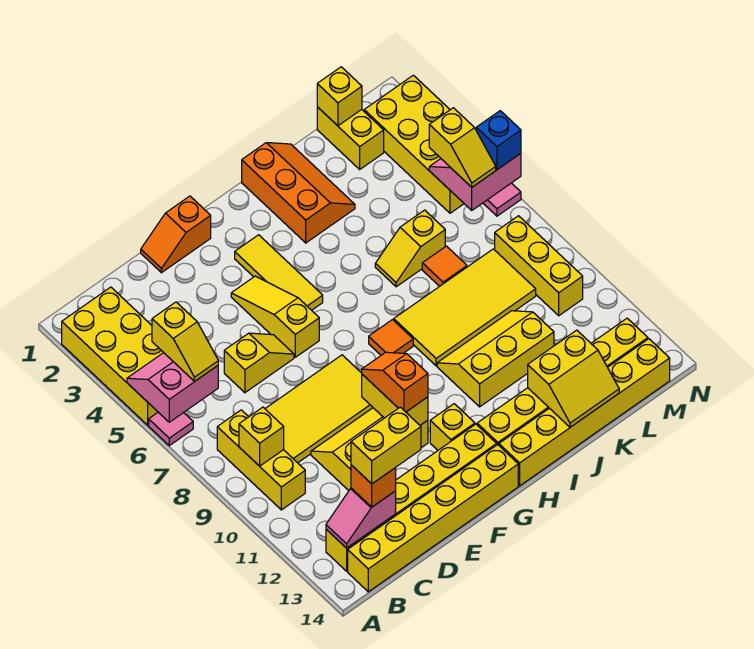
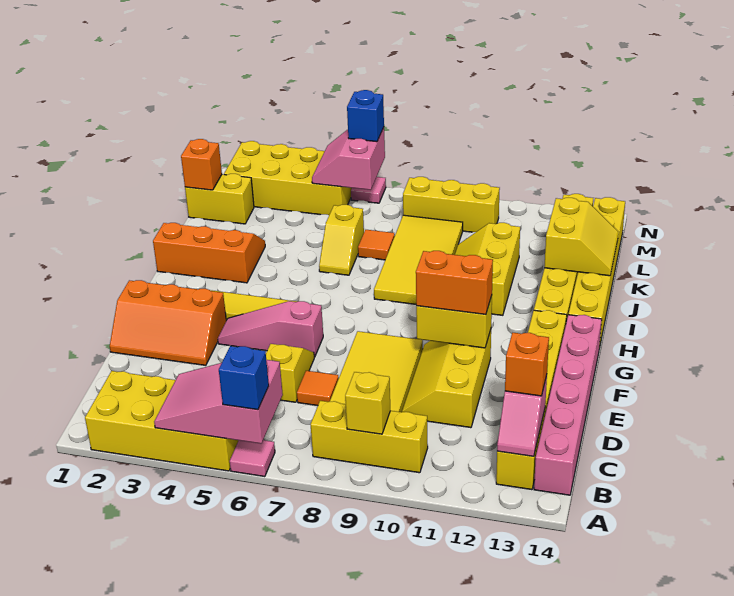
pink slope A5:B6 level 2 top 6 -> pink slope A4:B6 level 2 top 6
none -> blue brick A6 level 3
yellow slope B5:B6 level 3 top 5 -> none
yellow brick B14:G14 level 1 -> pink brick B14:G14 level 1
yellow brick C13:D13 level 4 -> none
orange slope E1:F1 level 1 top F -> orange slope E1:F3 level 1 top F
yellow slope F4:F6 level 1 top 6 -> pink slope F4:F6 level 1 top 6
orange slope F10:F11 level 3 top 11 -> orange brick F10:F11 level 3
yellow brick G12 level 1 -> none
orange tile H8 level 1 -> orange tile D7 level 1
yellow brick L1 level 2 -> orange brick L1 level 2
yellow slope M5:M6 level 3 top 5 -> none

